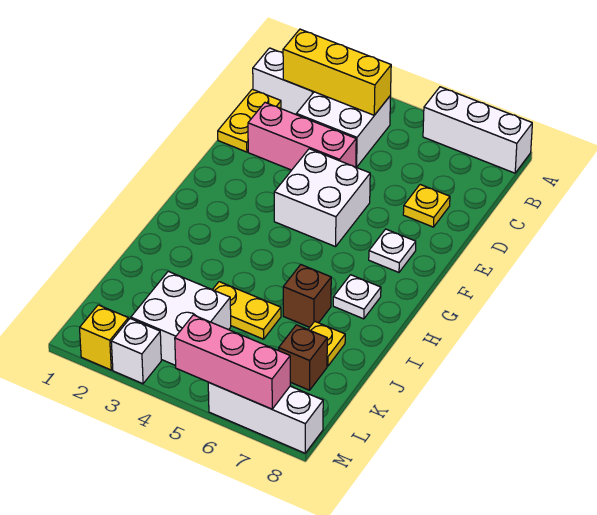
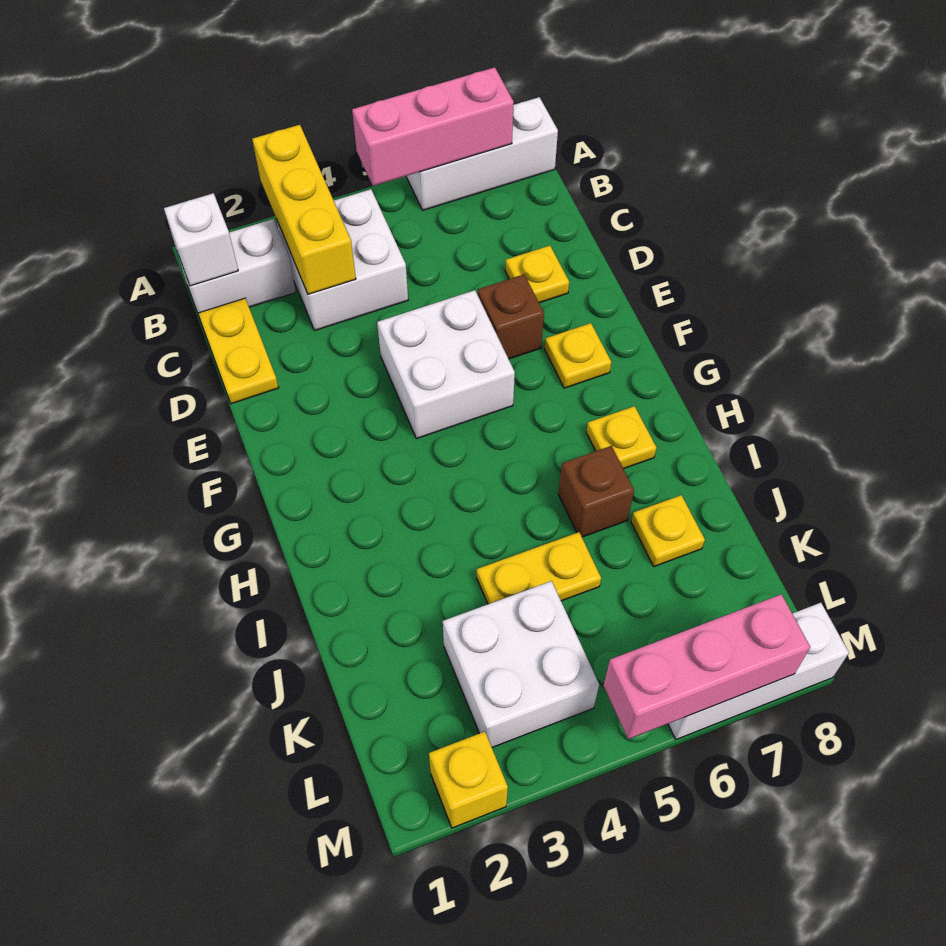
yellow brick B2:B4 level 2 -> yellow brick A3:C3 level 2
pink brick D2:D4 level 1 -> pink brick A5:A7 level 2
white plate F7 level 1 -> yellow plate F7 level 1
white plate H7 level 1 -> yellow plate H7 level 1
brown brick K7 level 1 -> brown brick E6 level 1
white brick M3 level 1 -> white brick B1 level 2

